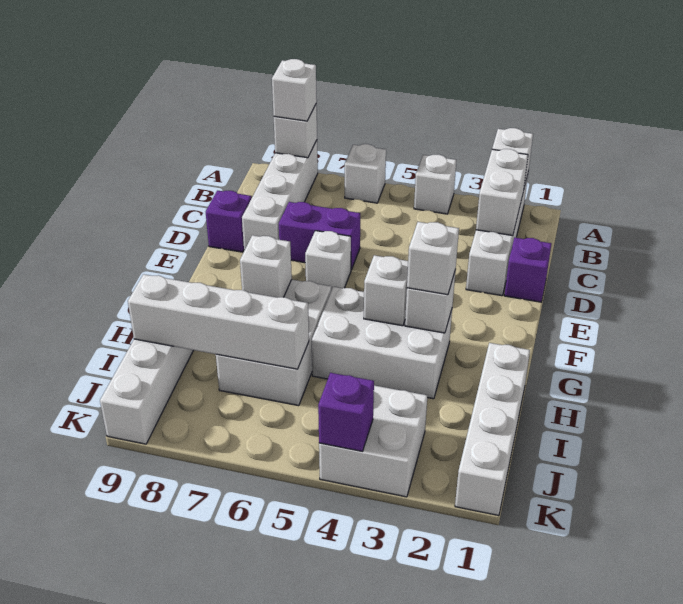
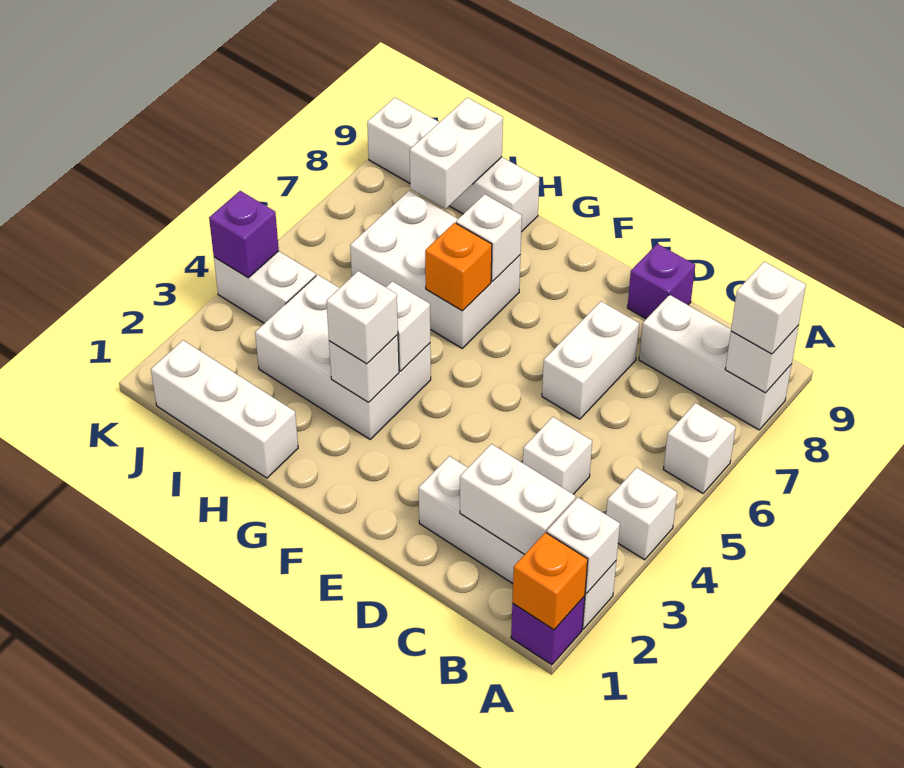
none -> orange brick A1 level 2
white brick A8:D8 level 1 -> white brick A8:C8 level 1
purple brick D1 level 1 -> purple brick A1 level 1
purple brick D6:D7 level 1 -> white brick D6:D7 level 1
white brick E6 level 1 -> white brick C4 level 1
white brick G3:H5 level 1 -> white brick G3:I4 level 1
none -> orange brick G6 level 2
white brick H1:K1 level 1 -> white brick H1:J1 level 1
white brick I6:I9 level 2 -> white brick I8:I9 level 2
white brick J3:K4 level 1 -> white brick J4:K4 level 1

